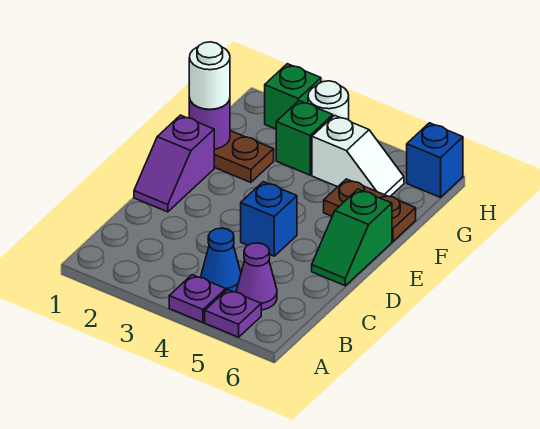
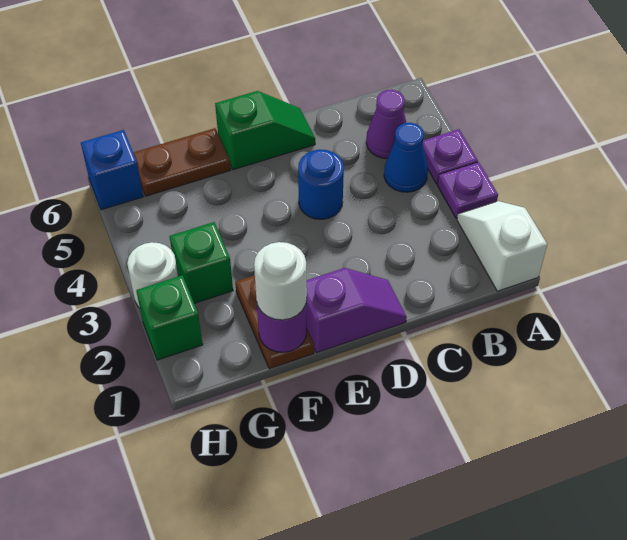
purple plate A5 level 1 -> purple plate A3 level 1
blue brick D4 level 1 -> blue round brick D4 level 1
brown plate F5:F6 level 1 -> brown plate F6:G6 level 1
white slope G4:G5 level 1 top 4 -> white slope A1:A2 level 1 top 1

